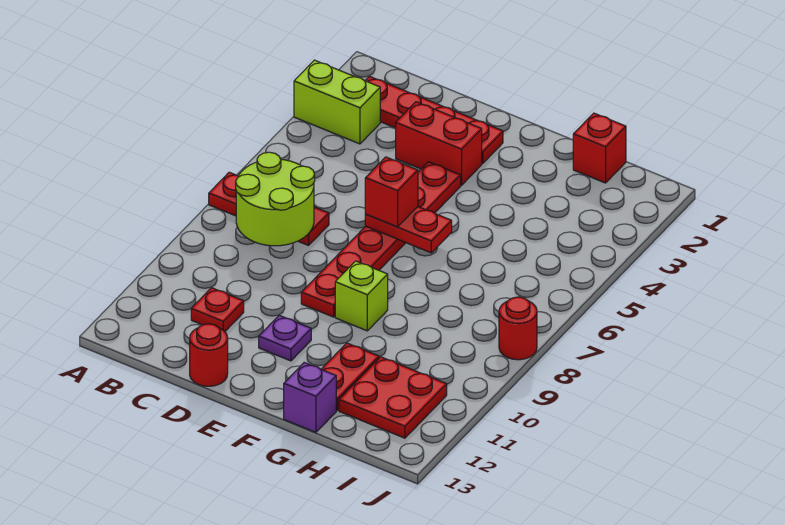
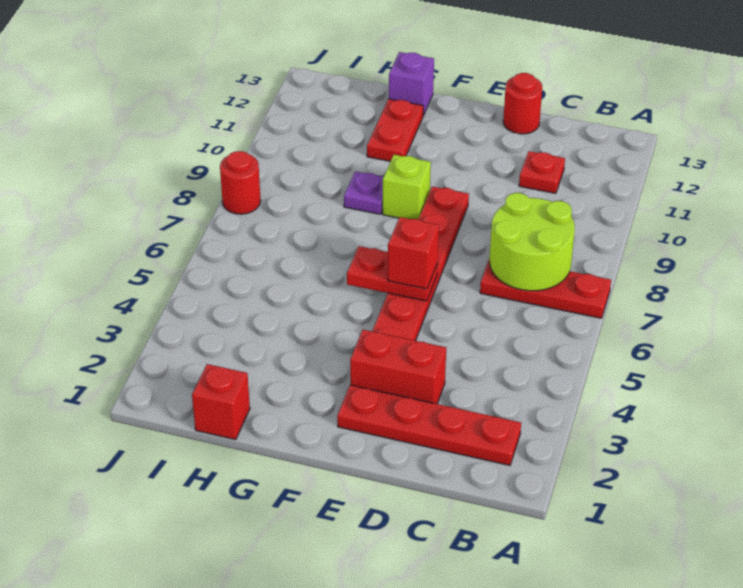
lime brick A3:B3 level 1 -> none
purple plate E11 level 1 -> purple plate G9 level 1
red plate H11:I12 level 1 -> none

